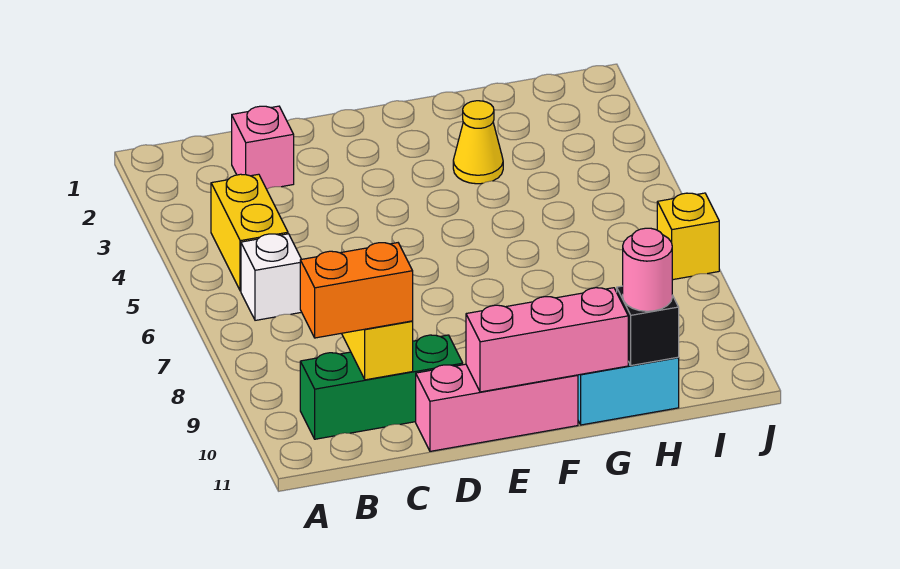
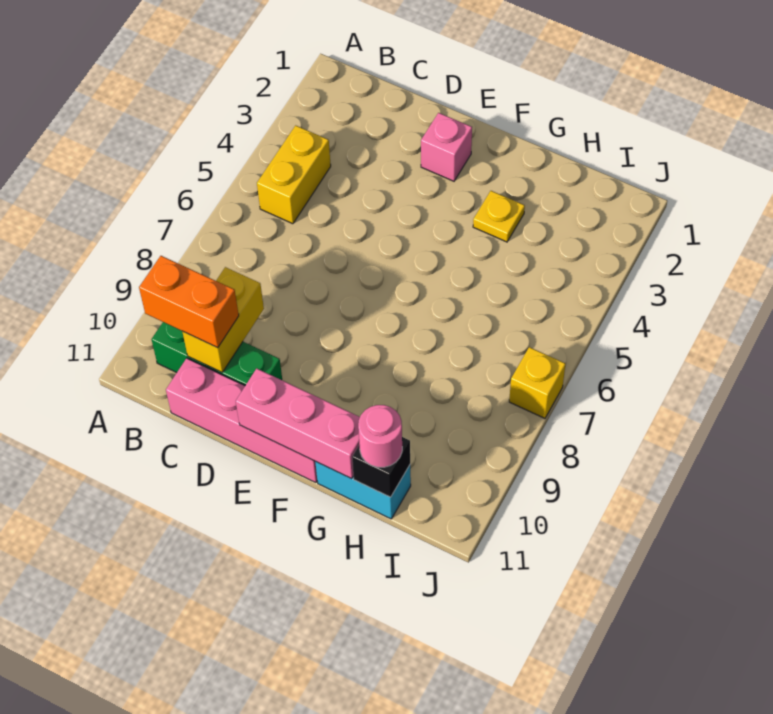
white brick B6 level 1 -> none
pink brick C2 level 1 -> pink brick E2 level 1
pink brick D11:F11 level 1 -> pink brick C11:F11 level 1
yellow cone G3 level 1 -> yellow plate G3 level 1

